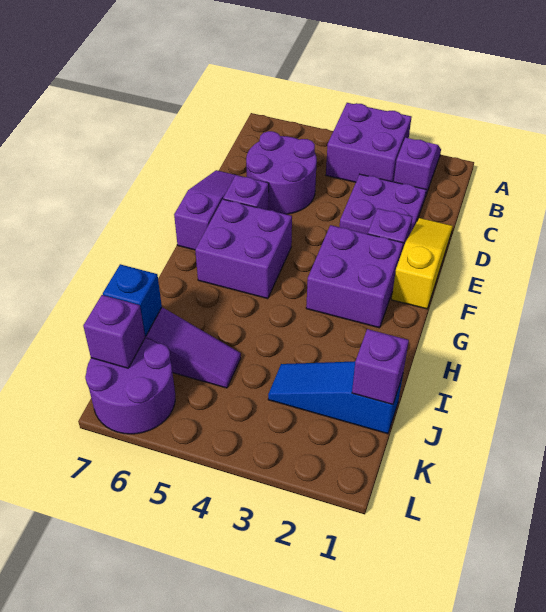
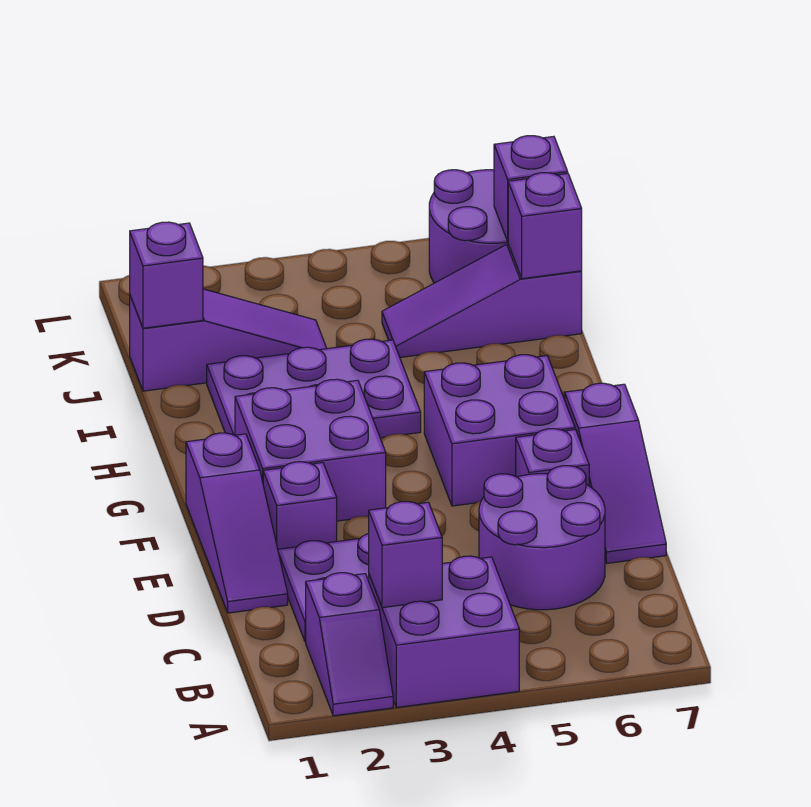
none -> purple brick B3 level 2
yellow slope D1:F1 level 1 top F -> purple slope D1:F1 level 1 top F
none -> purple plate H2:I4 level 1
blue slope J1:J3 level 1 top 1 -> purple slope J1:J3 level 1 top 1
blue brick J7 level 2 -> purple brick J7 level 2

